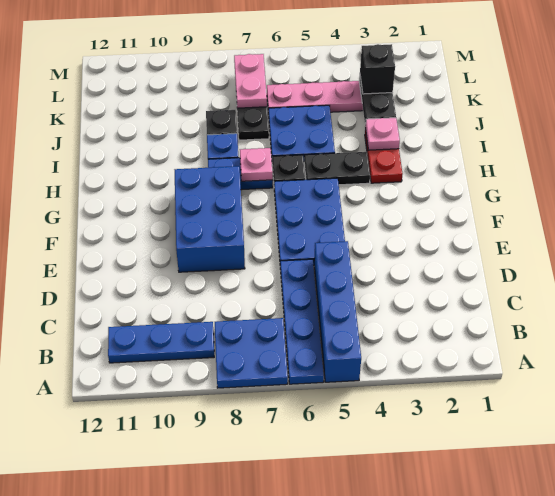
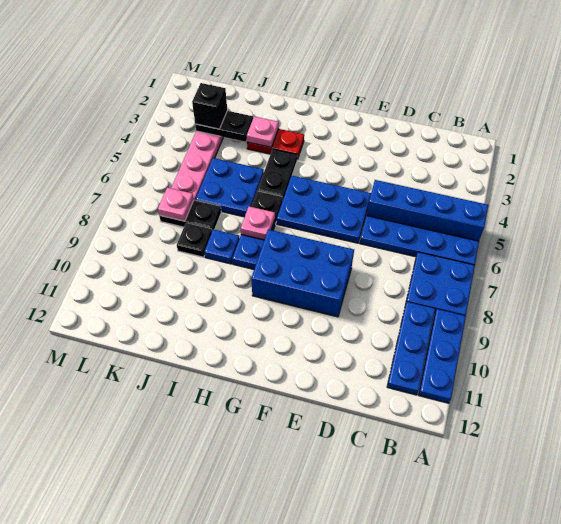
none -> blue plate A9:A11 level 1
pink plate K7:L7 level 2 -> pink plate K7 level 2

